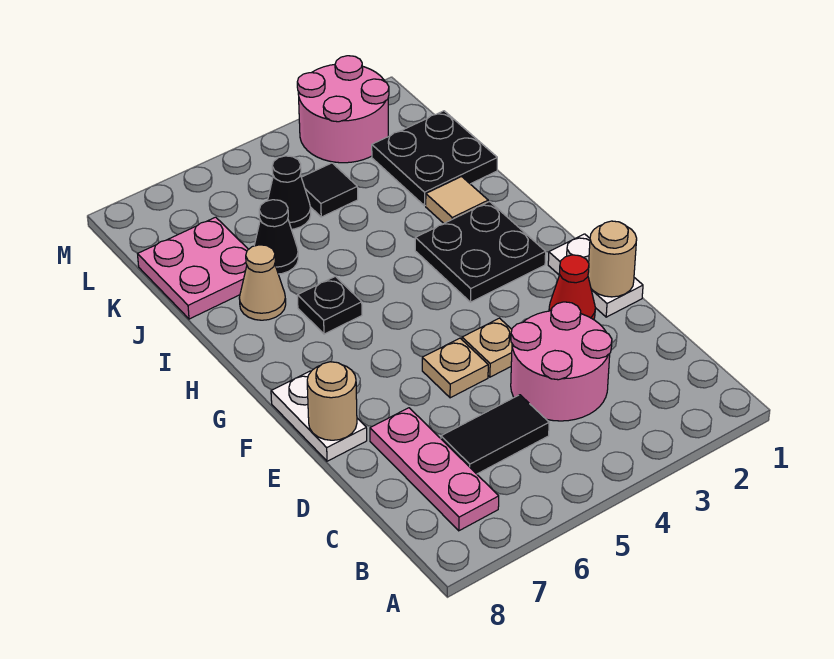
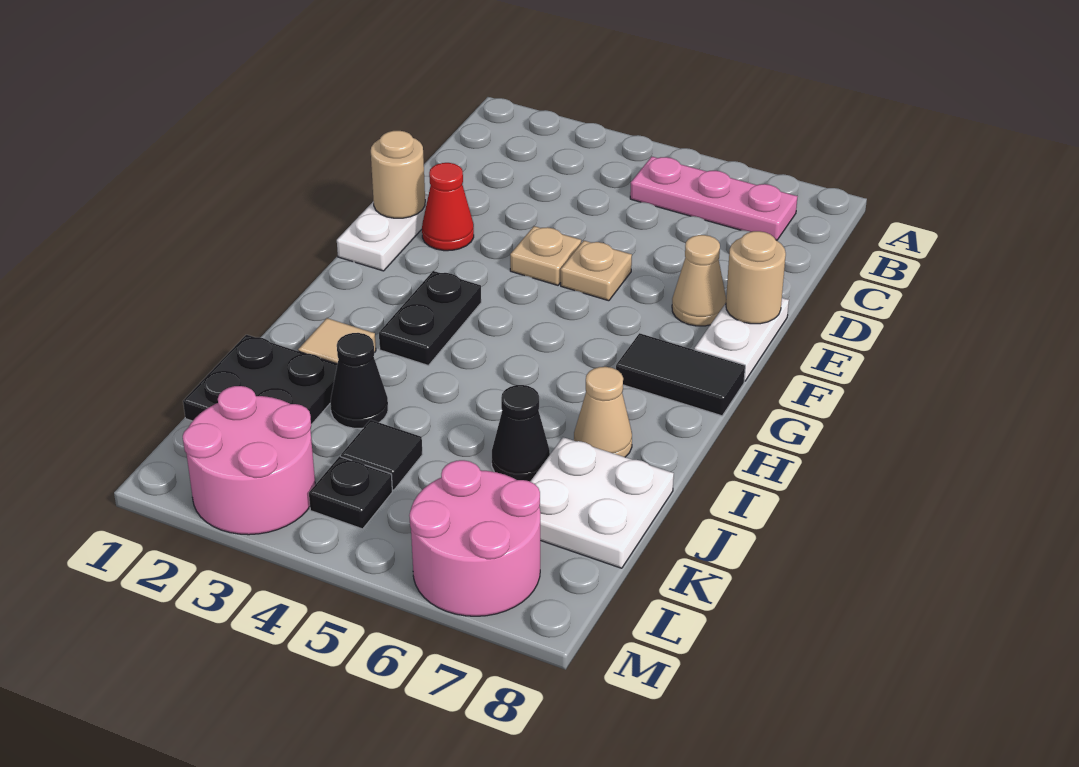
pink plate B7:D7 level 1 -> pink plate B5:B7 level 1
pink round brick C3:D4 level 1 -> pink round brick L6:M7 level 1
black tile C5:C6 level 1 -> black tile G7:G8 level 1
none -> tan cone E7 level 1
black plate G2:H3 level 1 -> black plate G3:H3 level 1
black plate H6 level 1 -> black plate L4 level 1
pink plate J7:K8 level 1 -> white plate J7:K8 level 1
black cone K5 level 1 -> black cone J3 level 1

